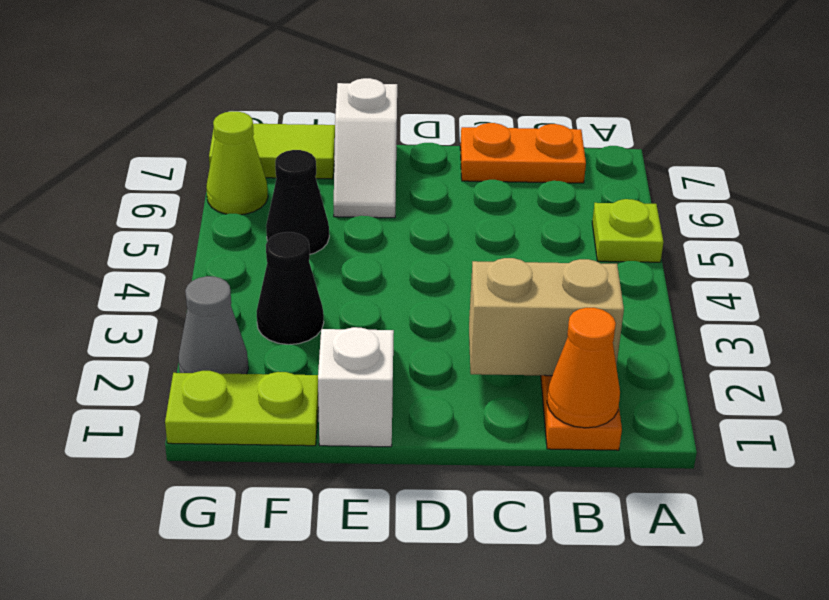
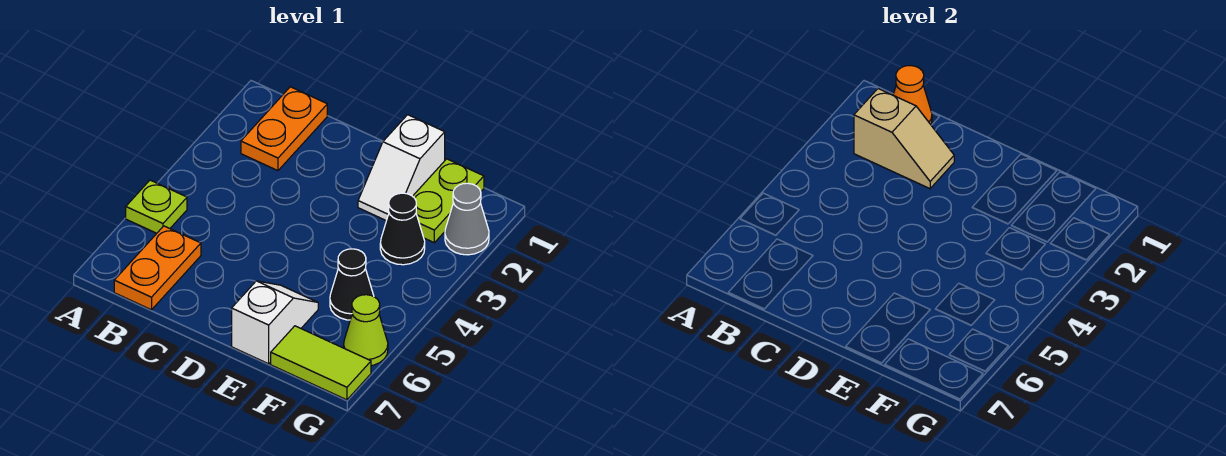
tan brick B2:C2 level 2 -> tan slope B2:C2 level 2 top B
orange plate B7:C7 level 1 -> orange plate B6:B7 level 1
lime plate F1:G1 level 1 -> lime plate F1:F2 level 1

